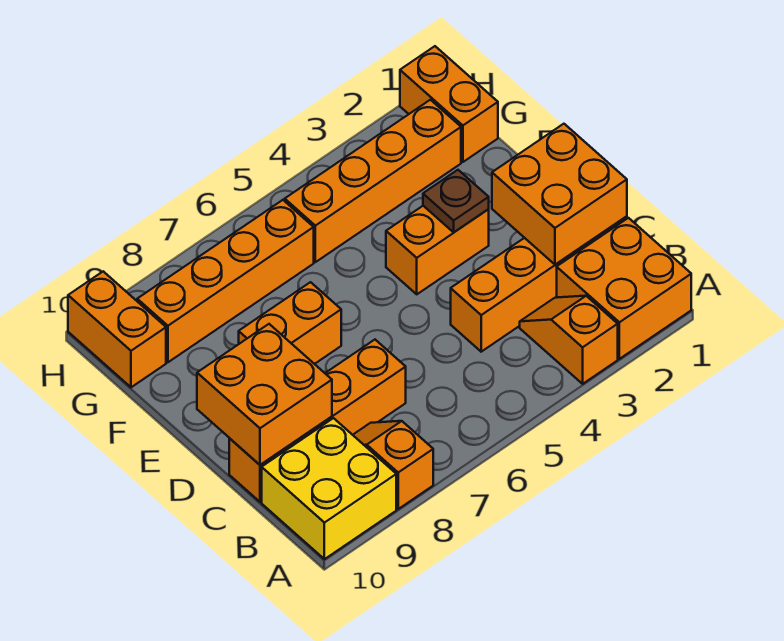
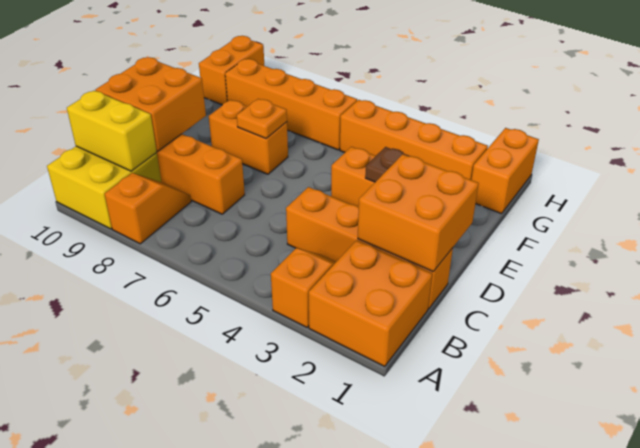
none -> yellow brick B9:B10 level 2
none -> orange plate E7 level 2

